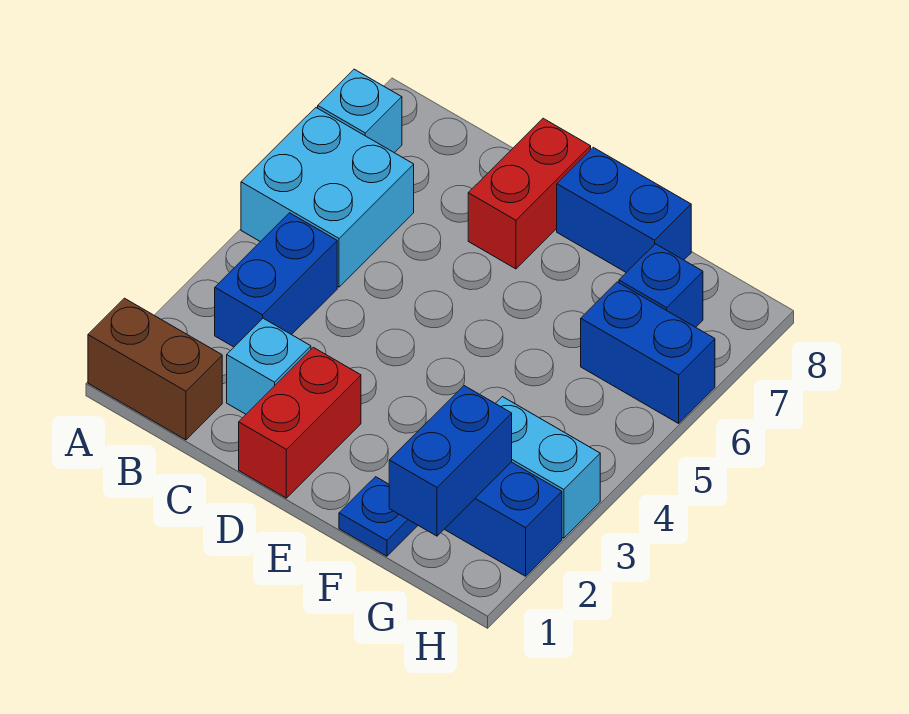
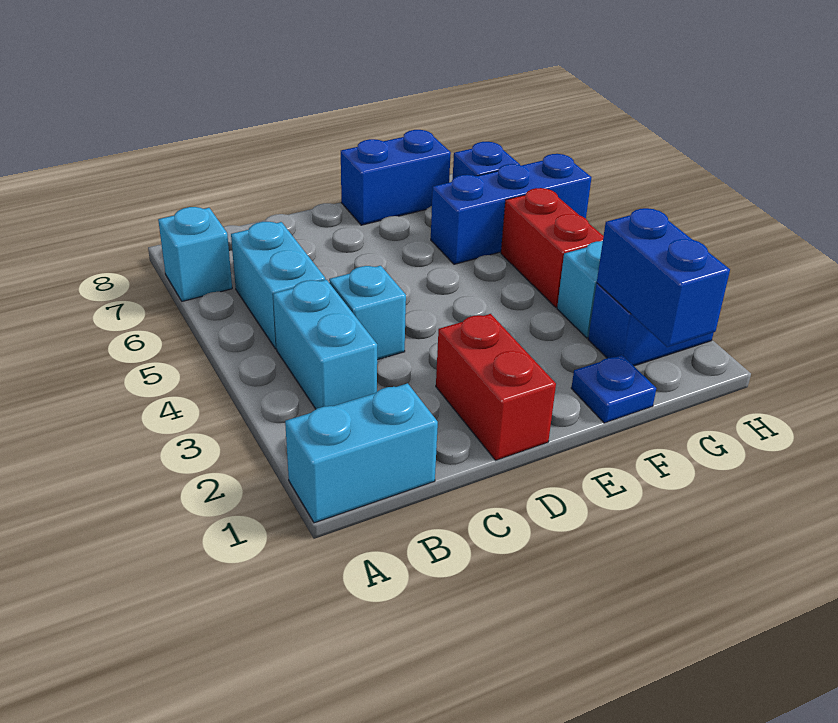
brown brick A1:B1 level 1 -> cyan brick A1:B1 level 1
cyan brick A5:B6 level 1 -> cyan brick B5:B6 level 1
blue brick B3:B4 level 1 -> cyan brick B3:B4 level 1
cyan brick C2 level 1 -> cyan brick C4 level 1
red brick D7:D8 level 1 -> red brick G4:G5 level 1
blue brick G6:H6 level 1 -> blue brick F6:H6 level 1

